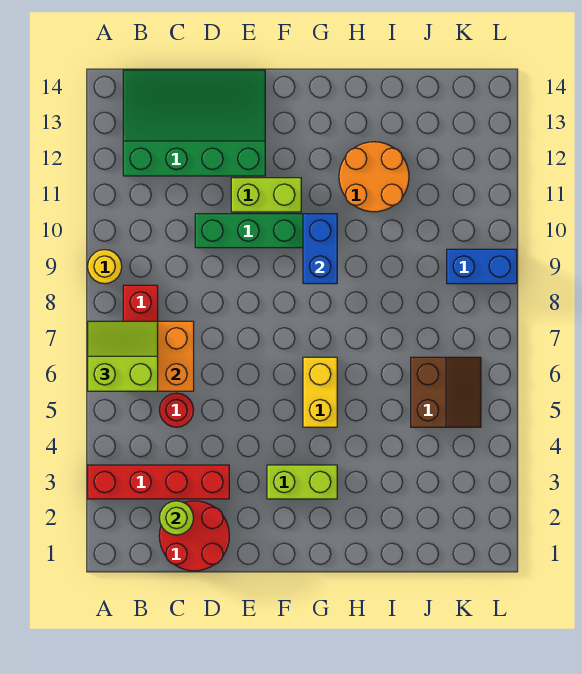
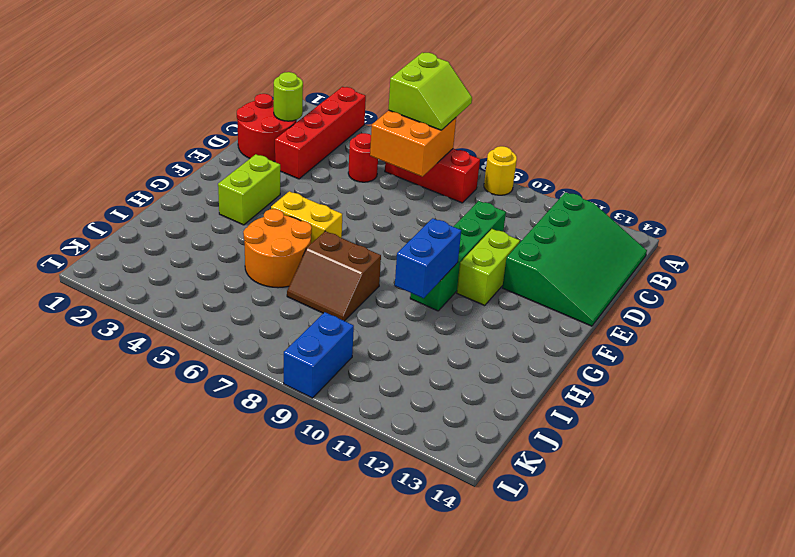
blue brick G9:G10 level 2 -> blue brick G10:H10 level 2
orange round brick H11:I12 level 1 -> orange round brick H5:I6 level 1
brown slope J5:K6 level 1 top J -> brown slope H7:I8 level 1 top H

